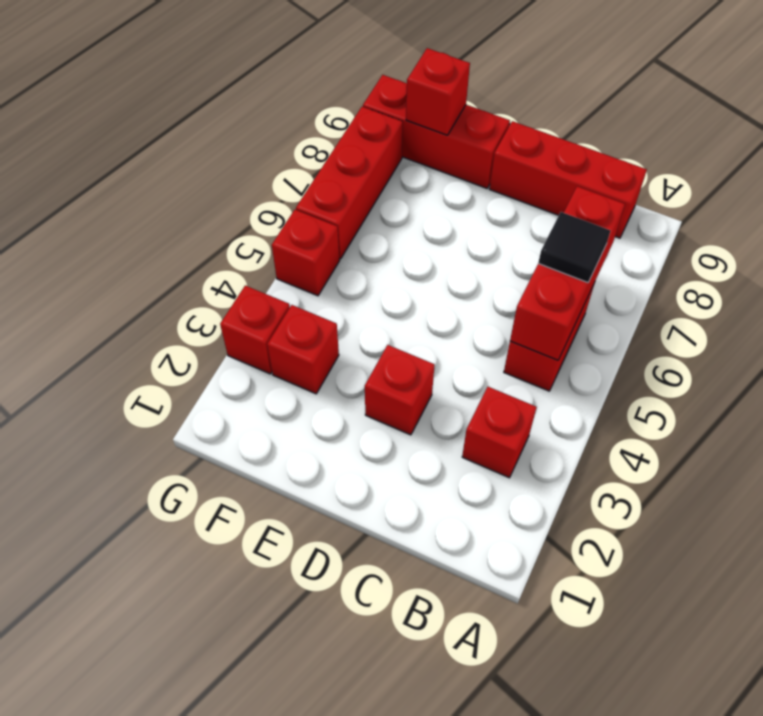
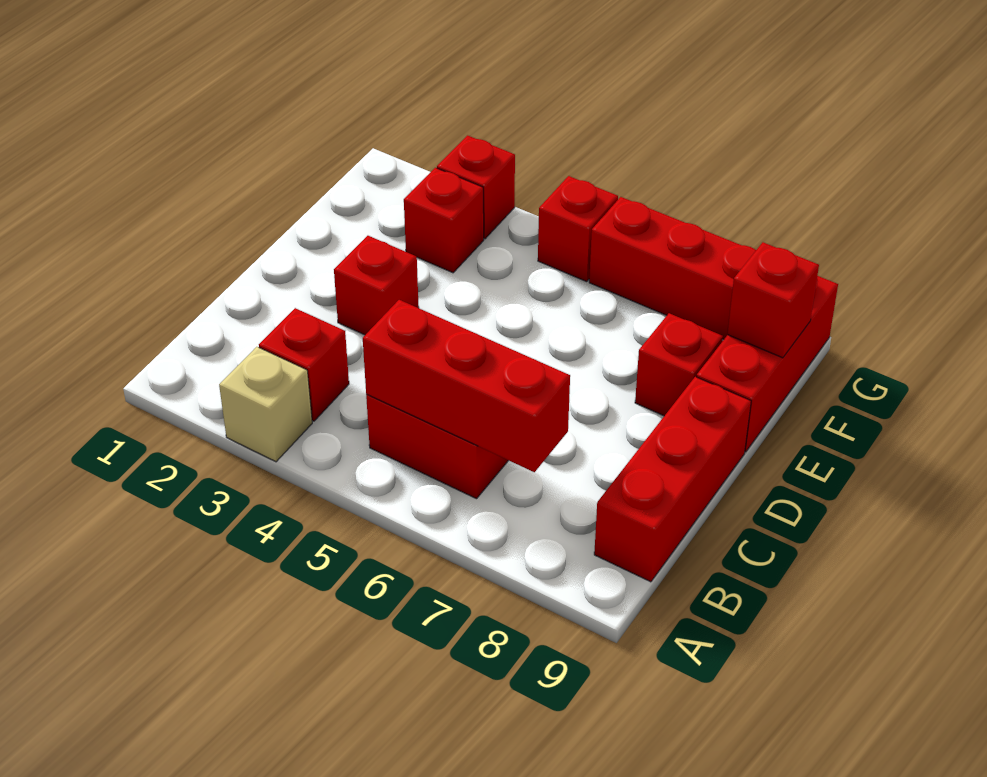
none -> tan brick A3 level 1
black tile B6 level 3 -> none
none -> red brick E8 level 1

